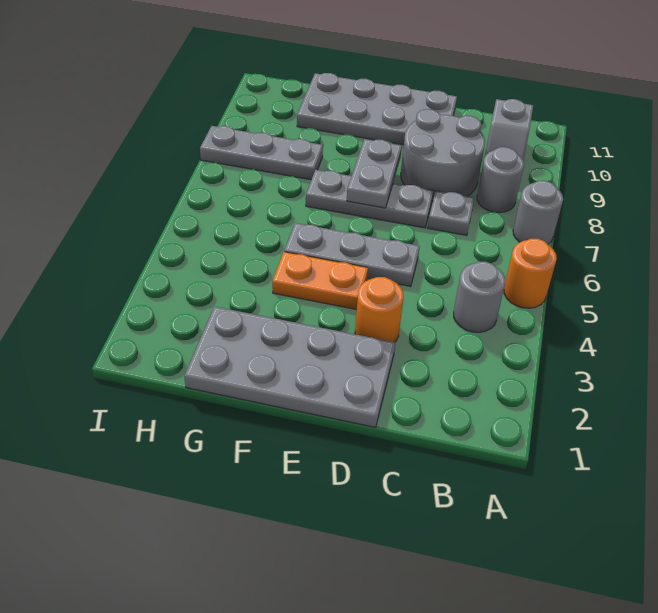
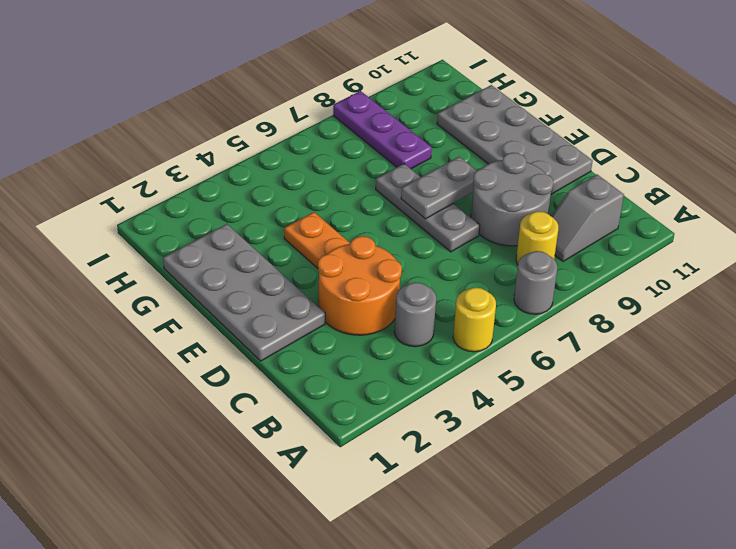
orange round brick A5 level 1 -> yellow round brick A5 level 1
grey round brick B8 level 1 -> yellow round brick B8 level 1
grey plate C7 level 1 -> none
orange round brick D3 level 1 -> orange round brick C3:D4 level 1
grey plate D5:F5 level 1 -> none
grey plate G8:I8 level 1 -> purple plate G8:I8 level 1

